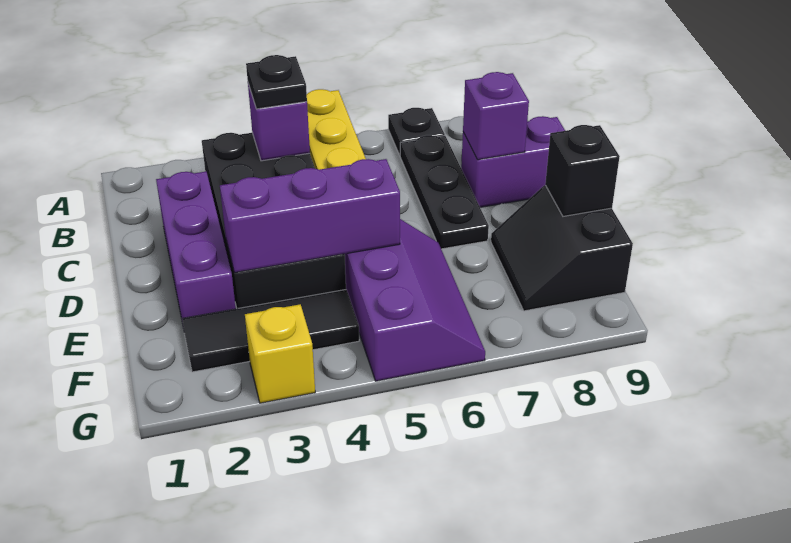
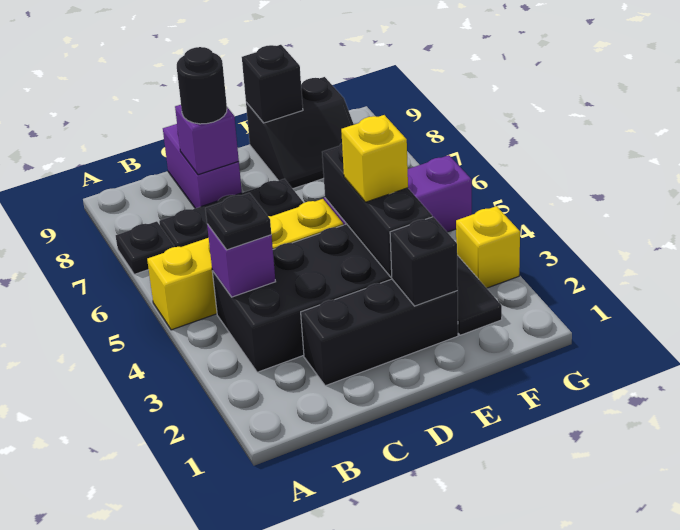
purple brick C2:E2 level 1 -> black brick C2:E2 level 1
none -> black round brick C8 level 3
none -> black brick E2 level 2
purple brick E3:E5 level 2 -> black brick E3:E5 level 2
none -> yellow brick E4 level 3

